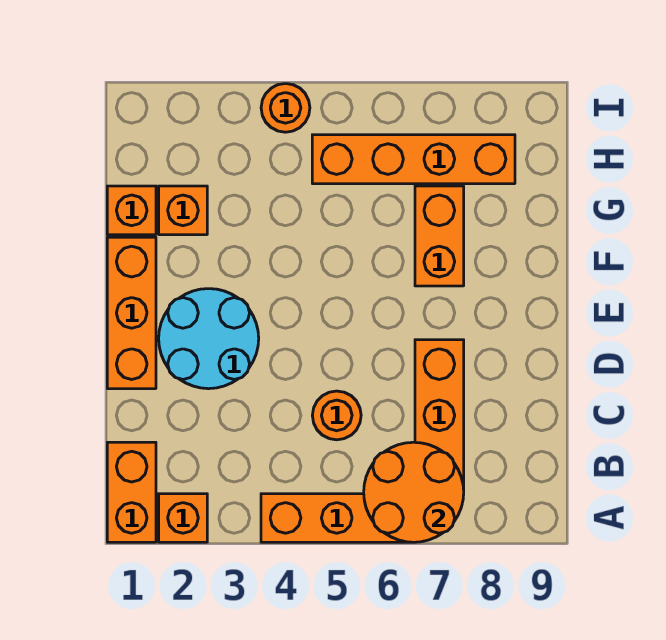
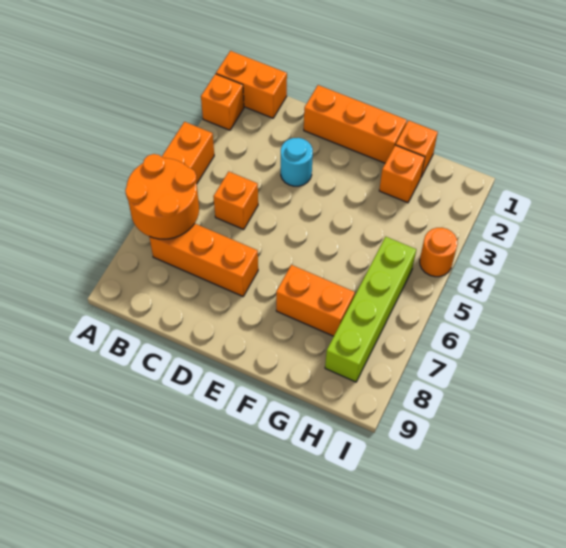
orange round brick C5 level 1 -> orange brick C5 level 1
cyan round brick D2:E3 level 1 -> cyan round brick D3 level 1
orange brick H5:H8 level 1 -> lime brick H5:H8 level 1

